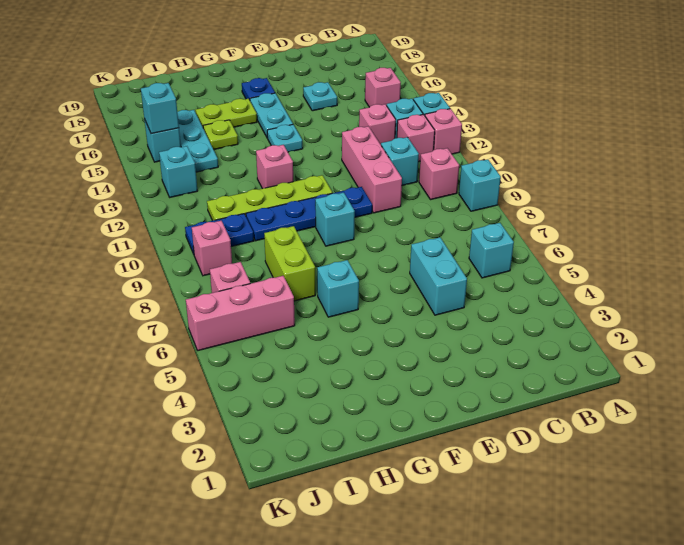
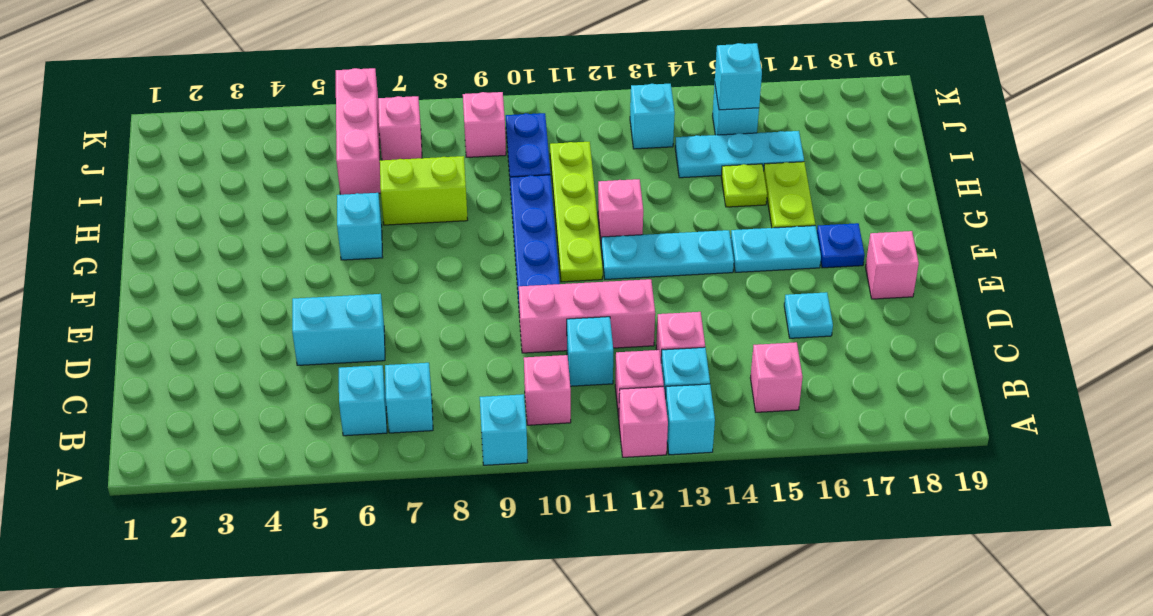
none -> pink brick E18 level 1
cyan brick F9 level 1 -> cyan brick B7 level 1
cyan plate F14 level 1 -> cyan plate F12:F14 level 1

